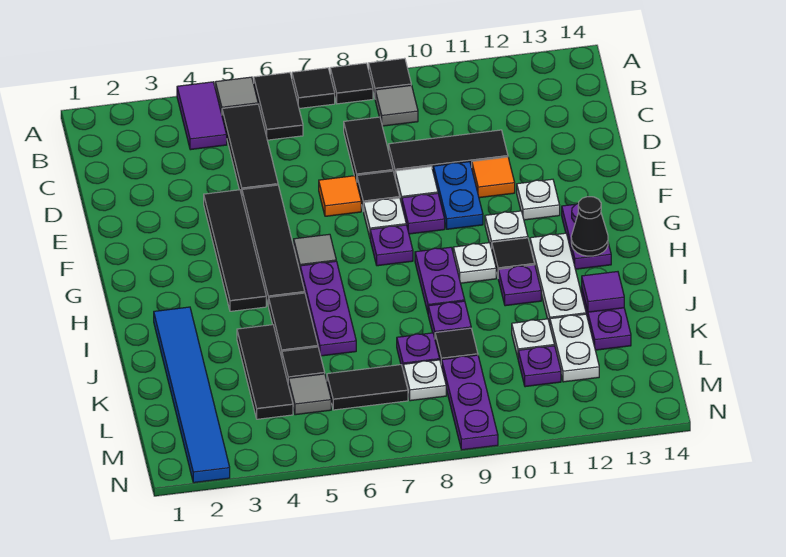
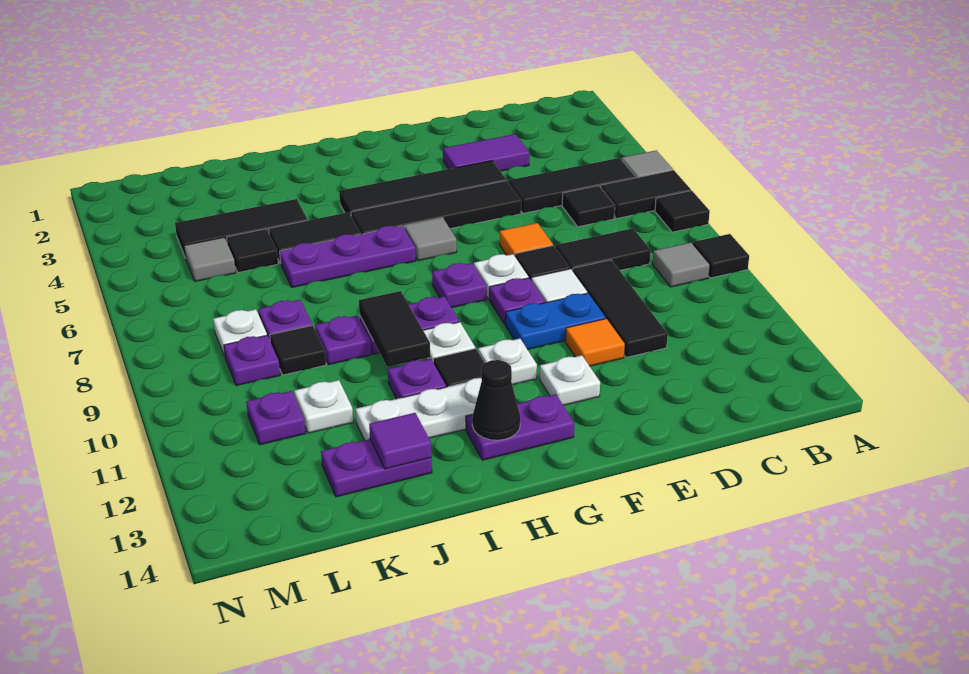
purple tile A4:B4 level 1 -> purple tile D3:E3 level 1
black tile A8 level 1 -> black tile C6 level 1
blue tile I2:N2 level 1 -> none
white plate K12:L12 level 1 -> none
black tile L6:L7 level 1 -> black tile I9:I10 level 2
purple plate L9:N9 level 1 -> purple plate L9 level 1

